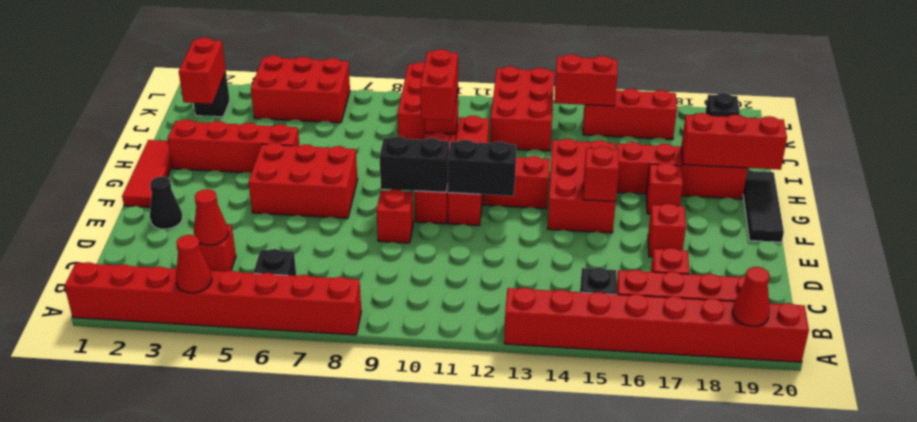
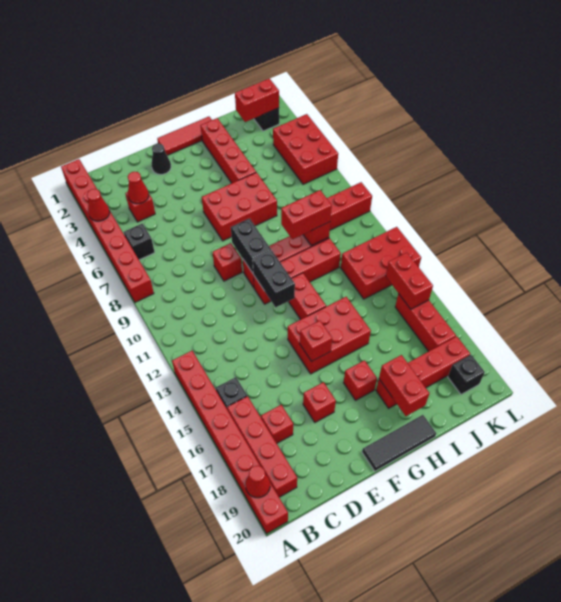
red brick F5:G7 level 1 -> red brick F6:H7 level 1
red brick H16:H19 level 1 -> red brick H18:K18 level 1
red brick H18:H20 level 2 -> red brick H18:H19 level 2

